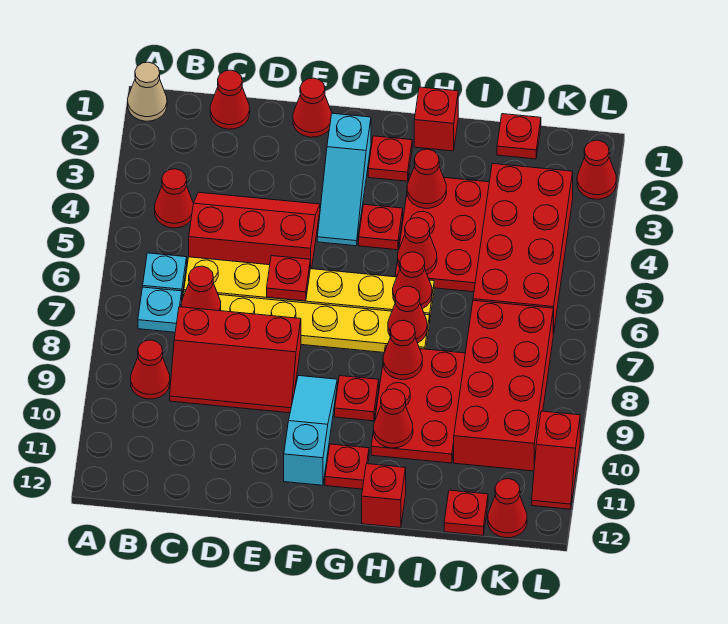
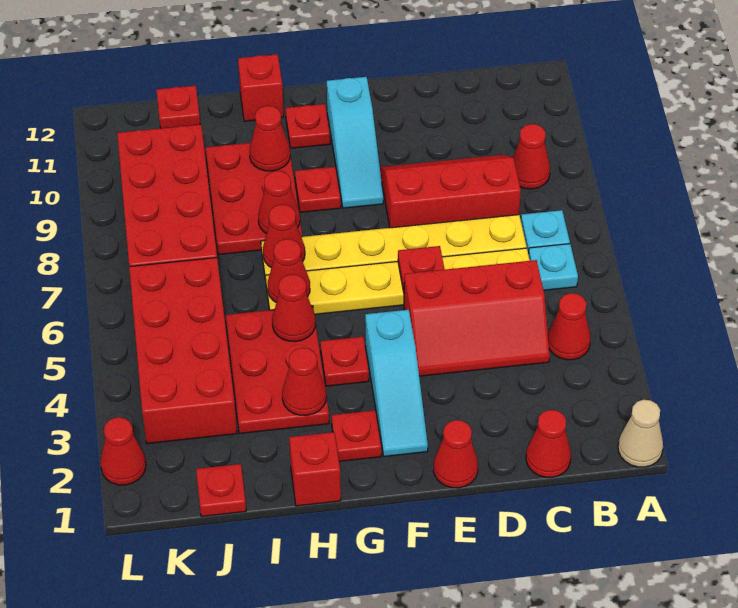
red cone C7 level 2 -> none
cyan slope F2:F4 level 1 top 2 -> cyan slope F2:F4 level 1 top 4
red cone K12 level 1 -> none
red slope L10:L11 level 1 top 10 -> none

